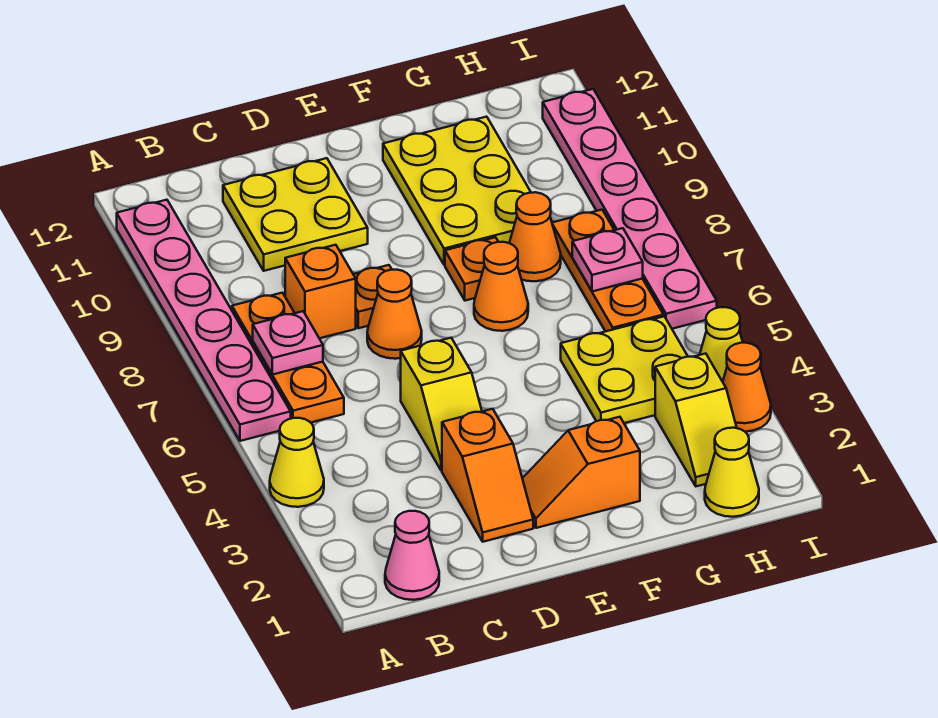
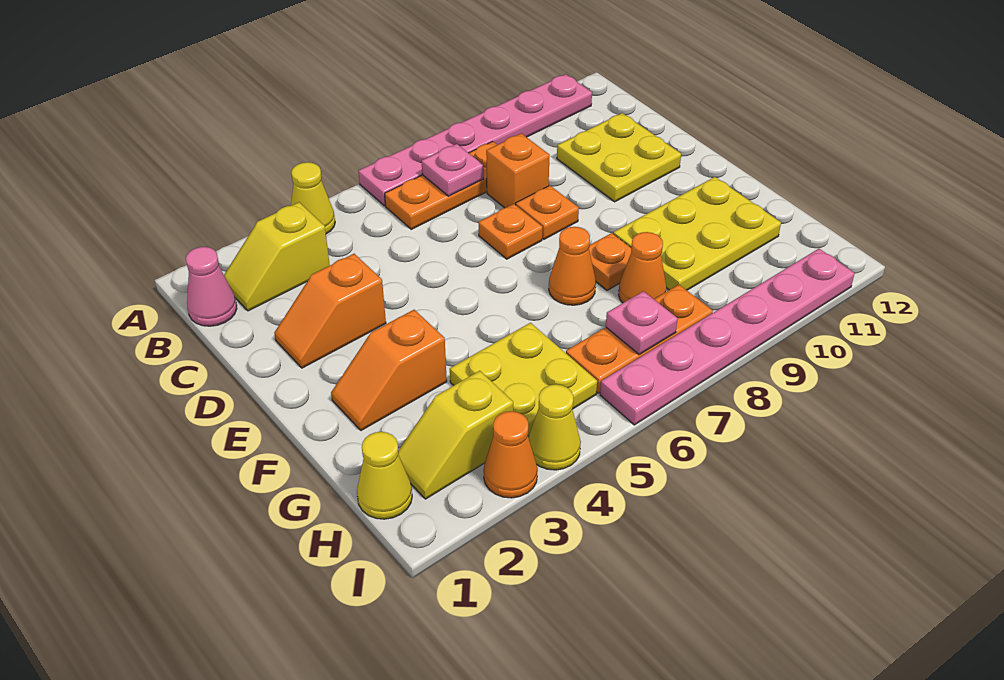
yellow slope D4:D5 level 1 top 5 -> yellow slope B2:B3 level 1 top 3
orange cone D7 level 1 -> orange plate D7 level 1
orange slope E2:F2 level 1 top F -> orange slope F2:F3 level 1 top 3

